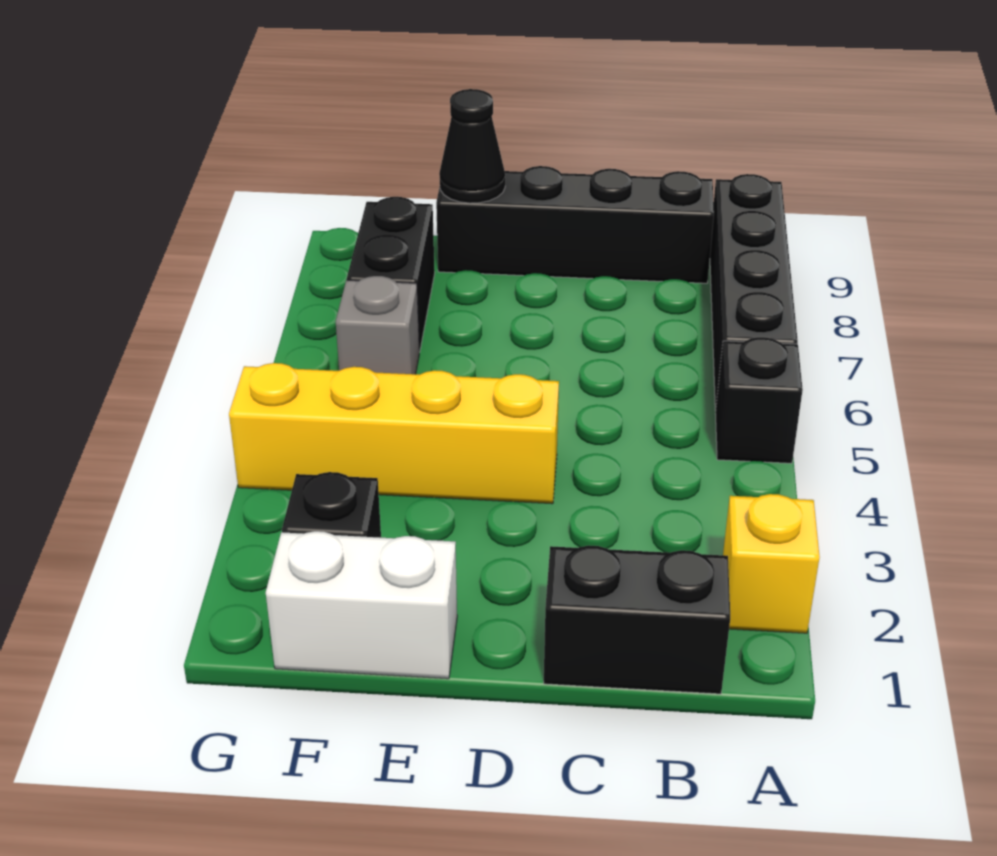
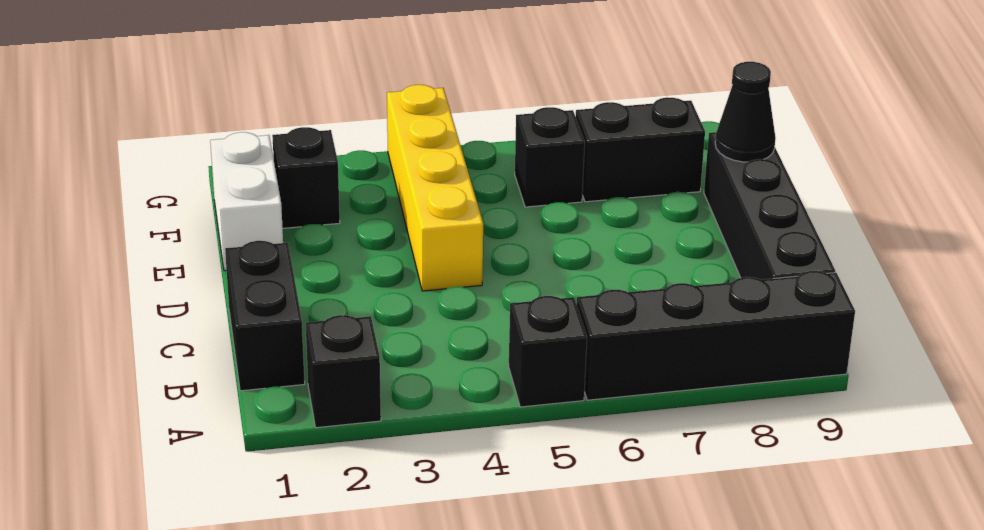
yellow brick A2 level 1 -> black brick A2 level 1
grey brick F6 level 1 -> black brick F6 level 1

